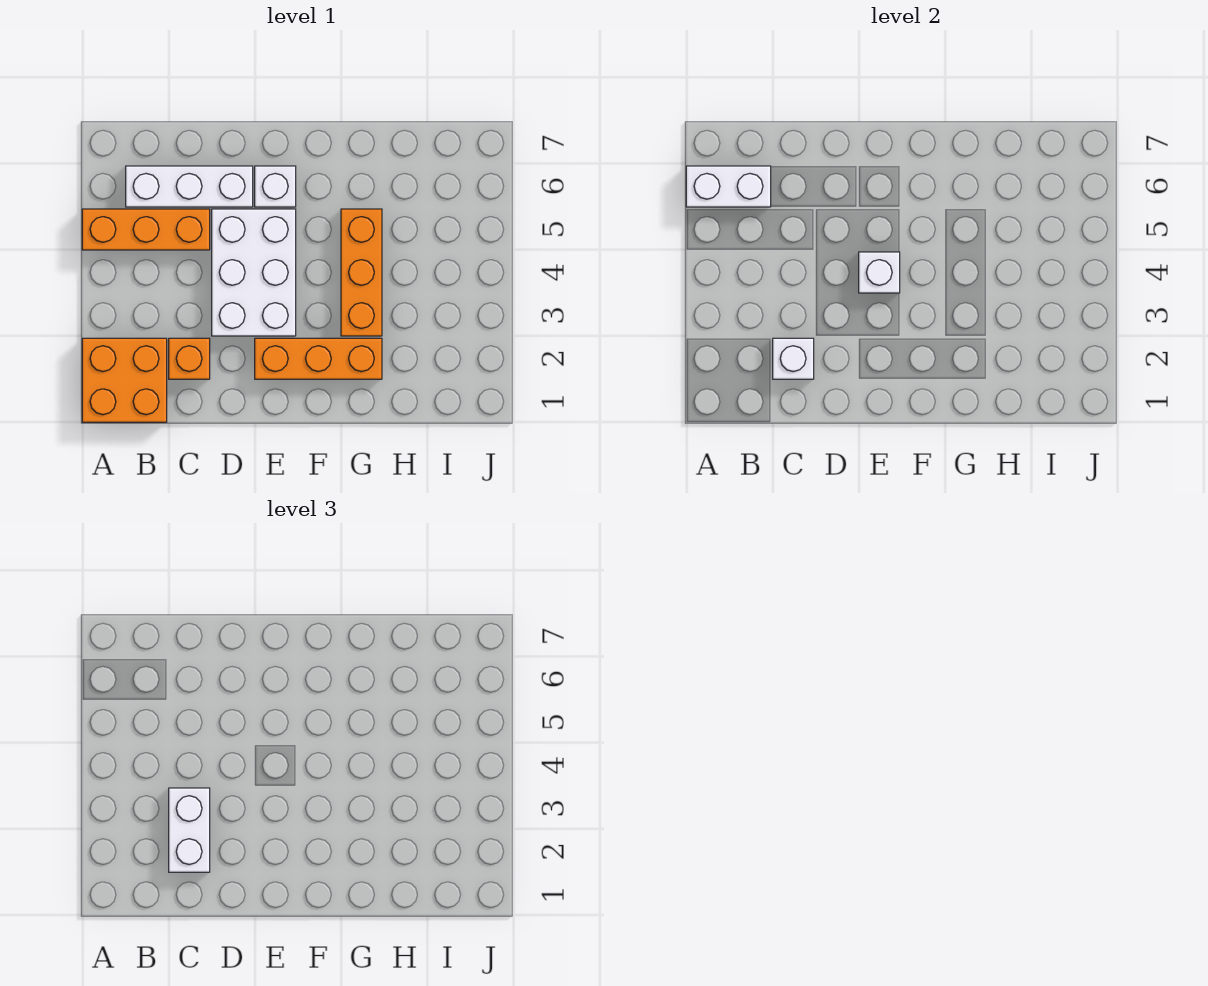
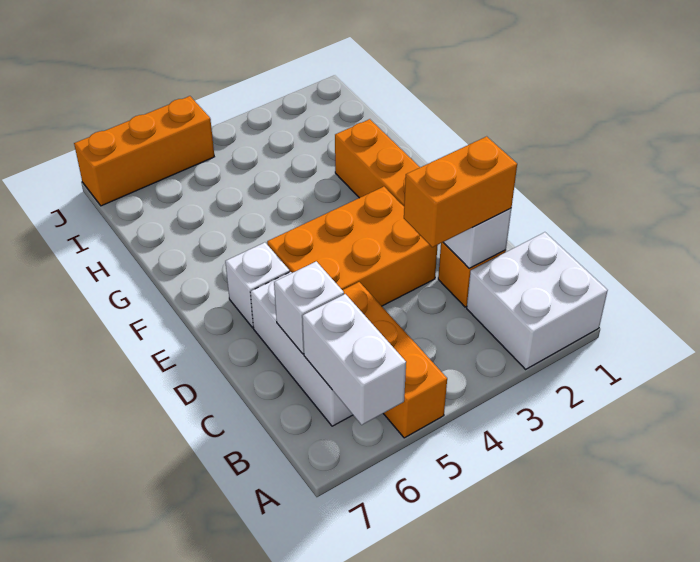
orange brick A1:B2 level 1 -> white brick A1:B2 level 1
white brick C2:C3 level 3 -> orange brick C2:C3 level 3
white brick D3:E5 level 1 -> orange brick D3:E5 level 1
white brick E4 level 2 -> white brick C6 level 2
orange brick G3:G5 level 1 -> orange brick J5:J7 level 1

